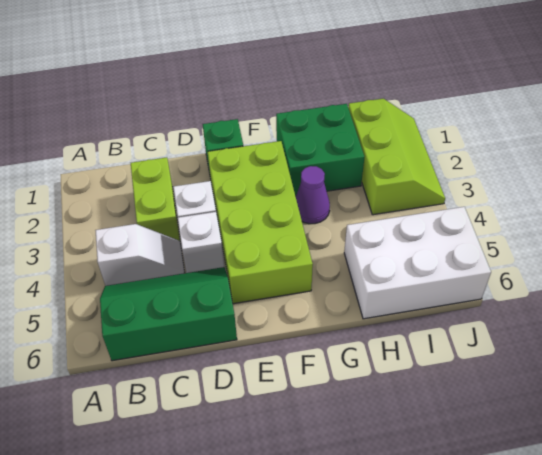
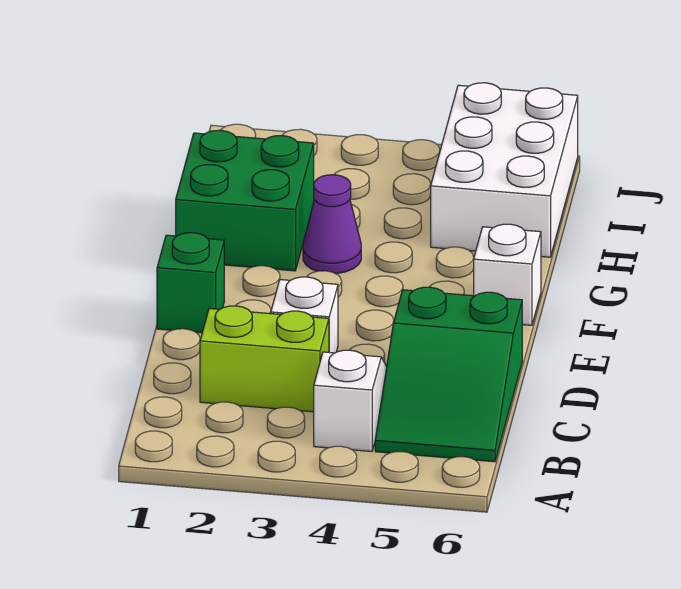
green slope B5:D6 level 1 top 6 -> green slope B5:D6 level 1 top D
white brick D4 level 1 -> white brick F6 level 1
lime brick E2:F5 level 1 -> none
lime slope I1:J3 level 1 top I -> none

